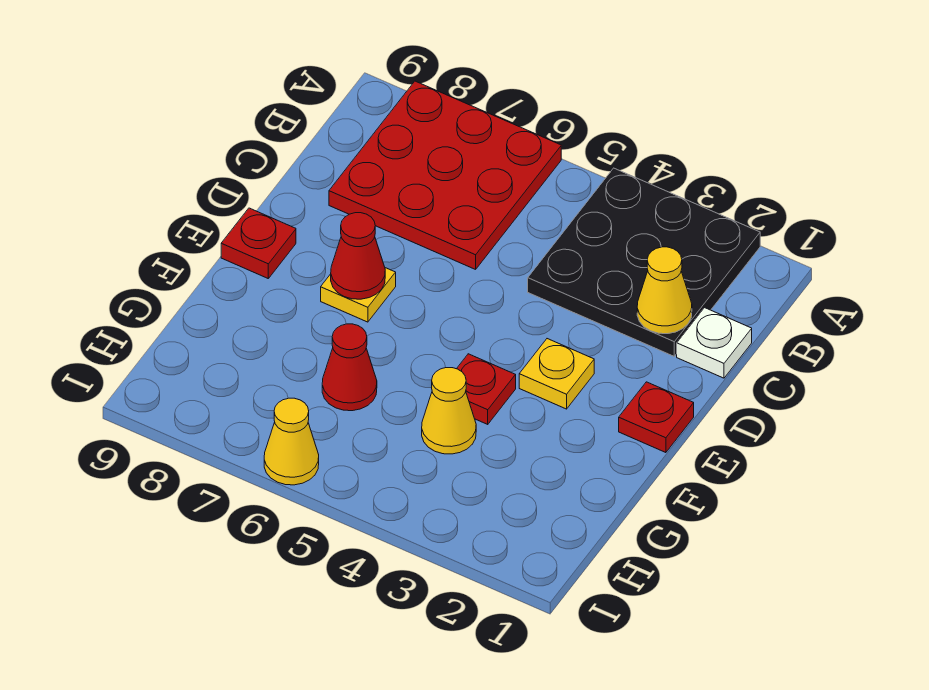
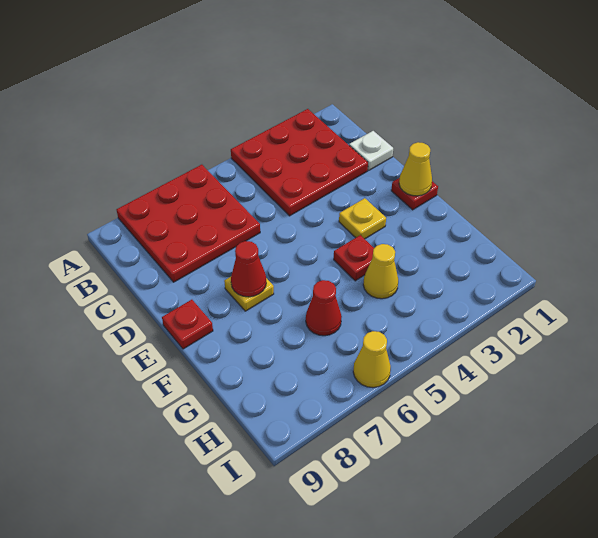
black plate A2:C4 level 1 -> red plate A2:C4 level 1
yellow cone C2 level 2 -> yellow cone E1 level 2

